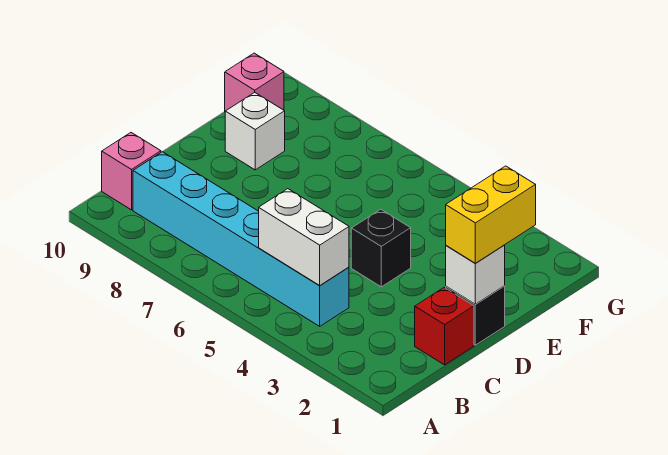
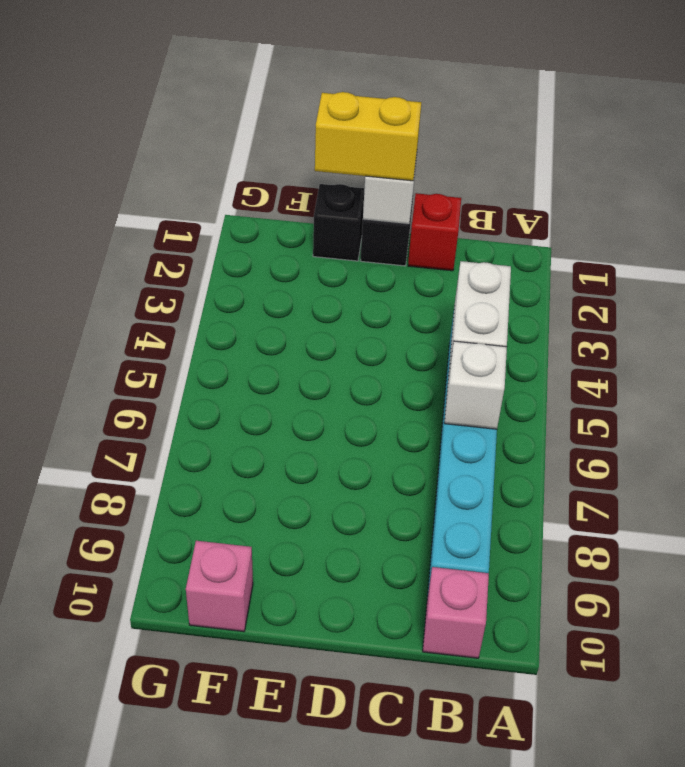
black brick D4 level 1 -> black brick E1 level 1
white brick E9 level 1 -> white brick B6 level 2

